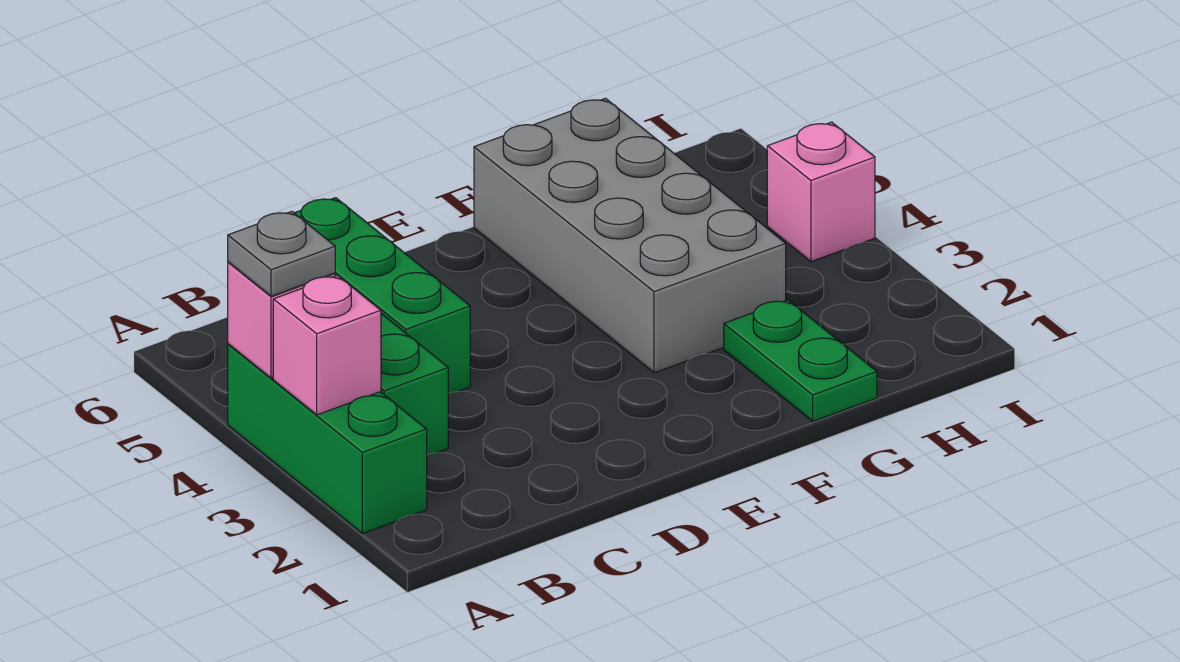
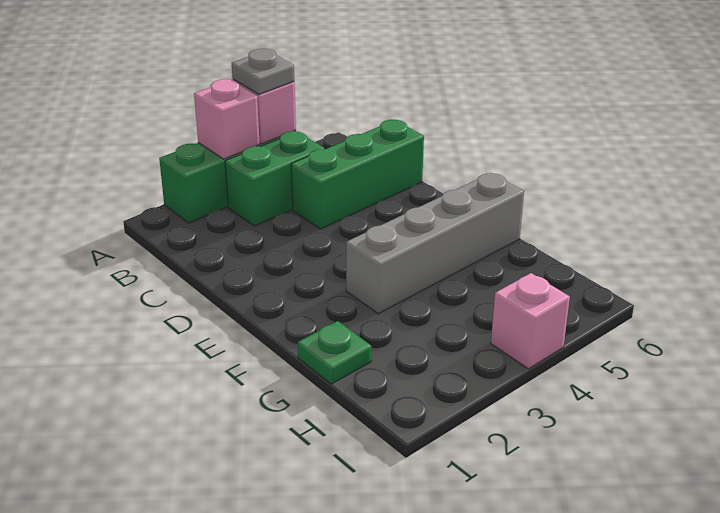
grey brick F3:G6 level 1 -> grey brick F3:F6 level 1
green plate G1:G2 level 1 -> green plate G1 level 1

